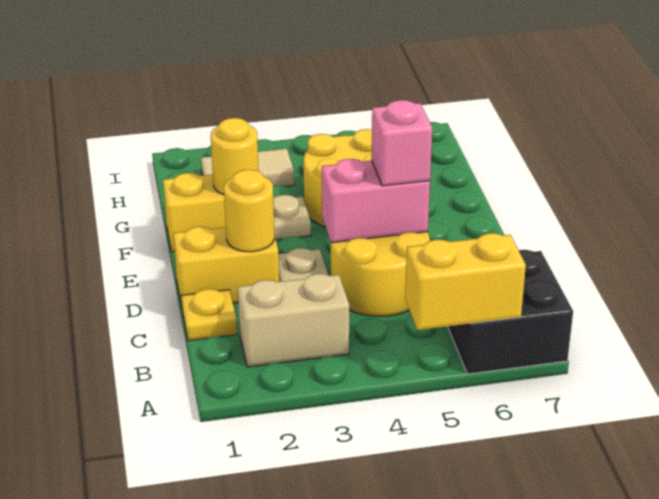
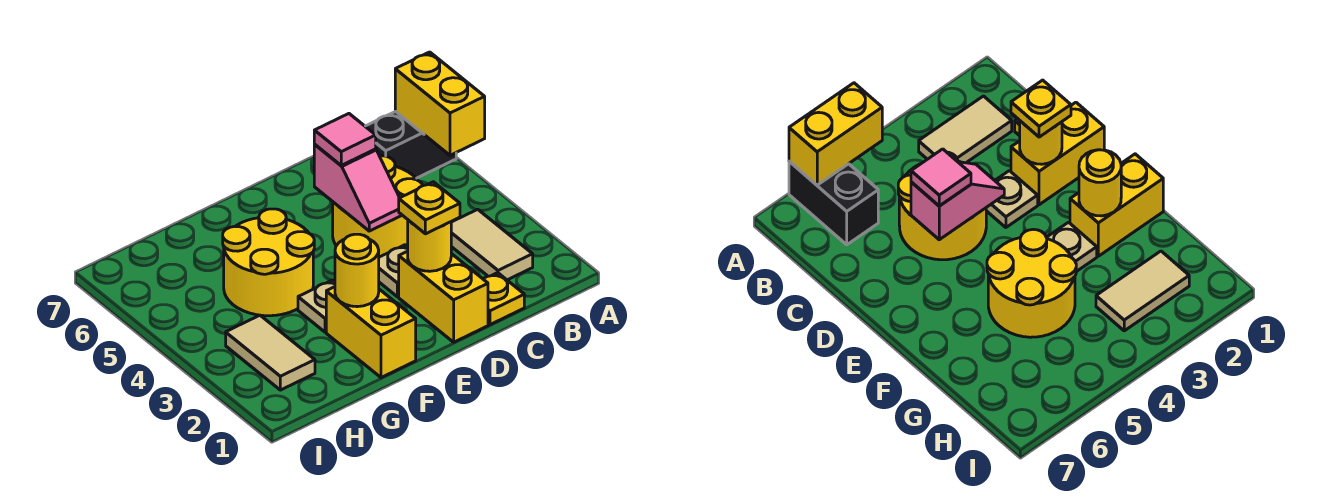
black brick A6:B7 level 1 -> black brick A6:B6 level 1
tan brick B2:B3 level 1 -> tan tile B2:B3 level 1
none -> yellow plate D2 level 3
pink brick D4:D5 level 2 -> pink slope D4:D5 level 2 top 5
pink brick D5 level 3 -> pink tile D5 level 3

